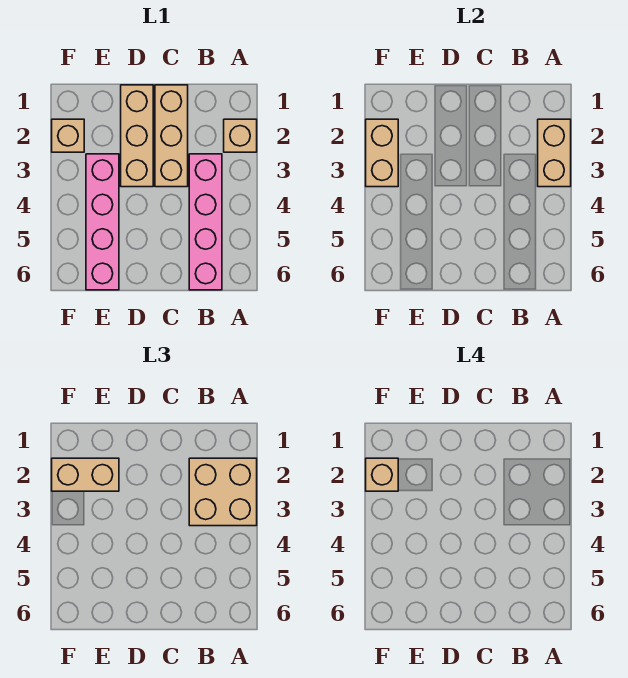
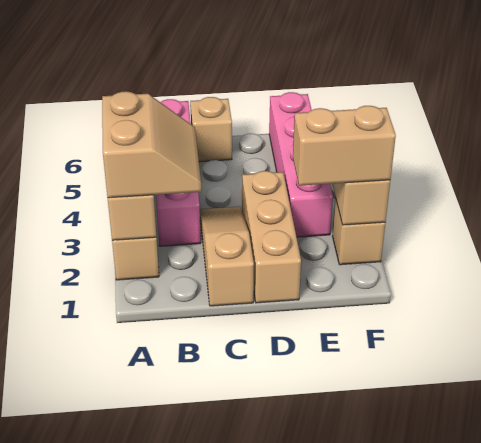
tan brick A2:B3 level 3 -> tan slope A2:B3 level 3 top A
tan brick C1:C3 level 1 -> tan slope C1:C3 level 1 top 1
tan brick F2 level 4 -> tan brick C6 level 1

